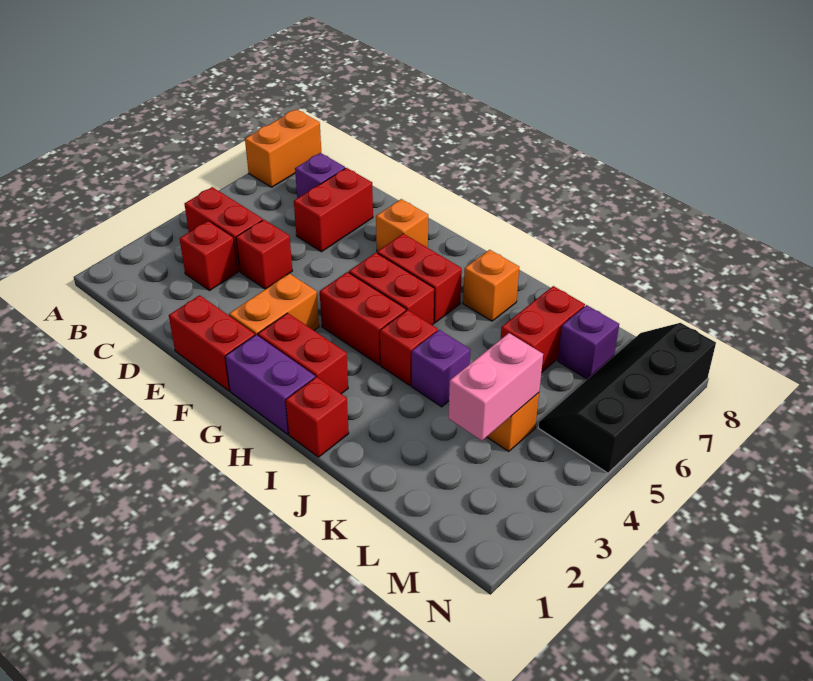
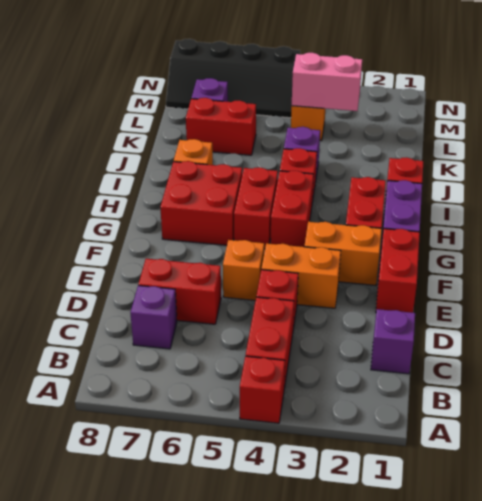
orange brick A7:A8 level 1 -> orange brick E3:E4 level 1
none -> purple brick C1 level 1
red brick C3 level 1 -> red brick A4 level 1
orange brick F7 level 1 -> orange brick E5 level 1
red brick G6:H6 level 1 -> red brick G6:H7 level 1

